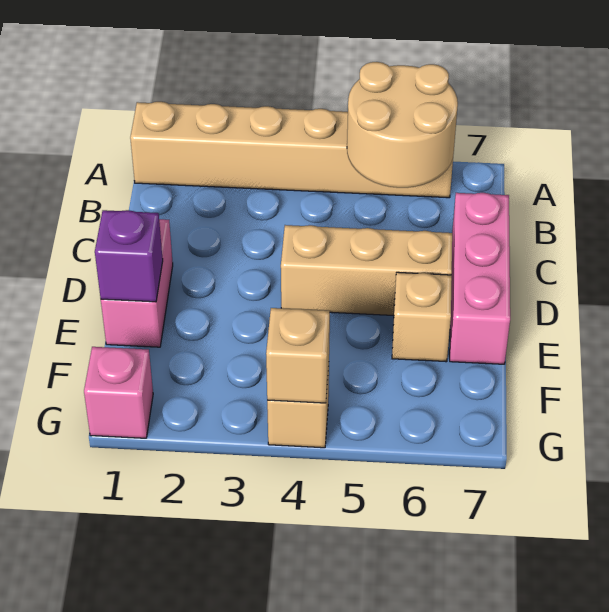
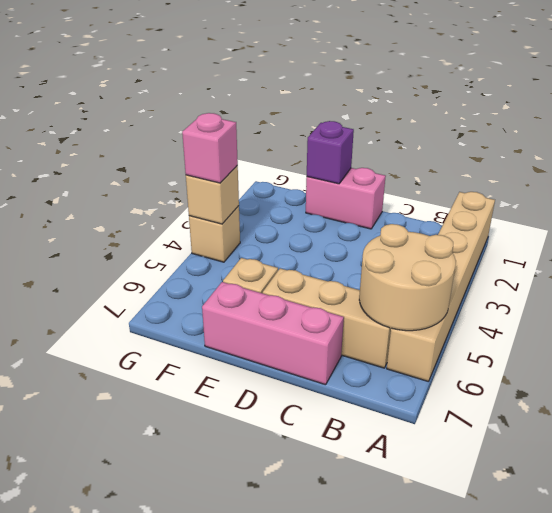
tan brick D4:D6 level 1 -> tan brick B6:D6 level 1
pink brick G1 level 1 -> pink brick G4 level 3

